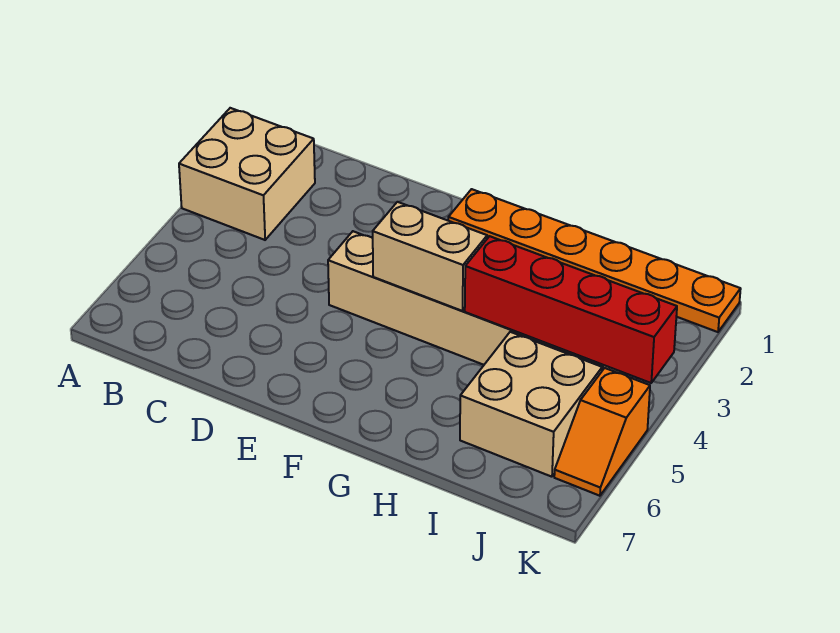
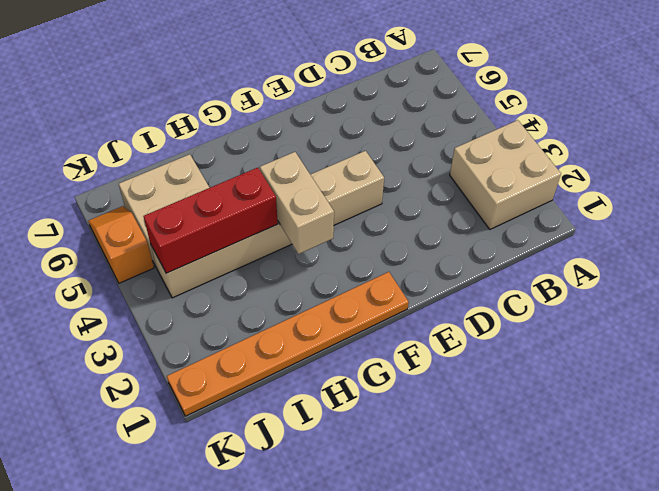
tan brick F4:G4 level 2 -> tan brick G3:G4 level 2
red brick H4:K4 level 2 -> red brick H4:J4 level 2

